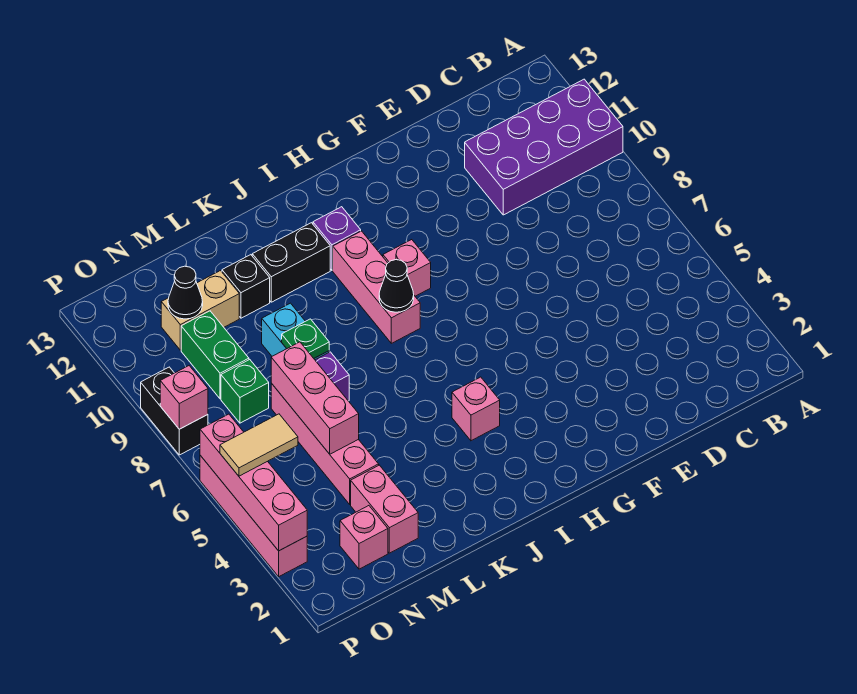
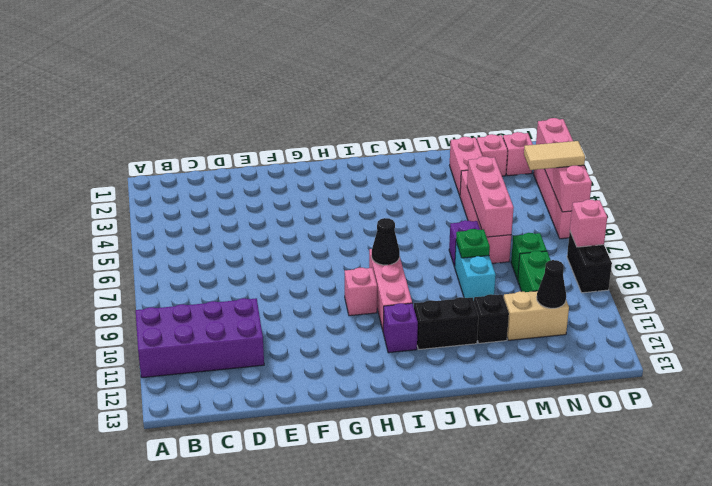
pink brick I4 level 1 -> pink brick O2 level 1

